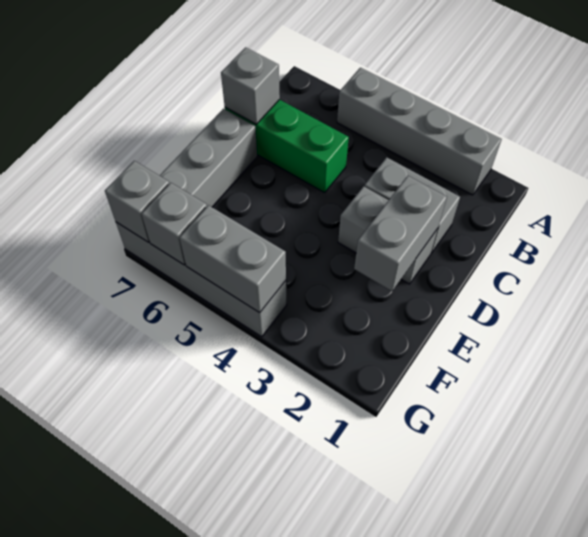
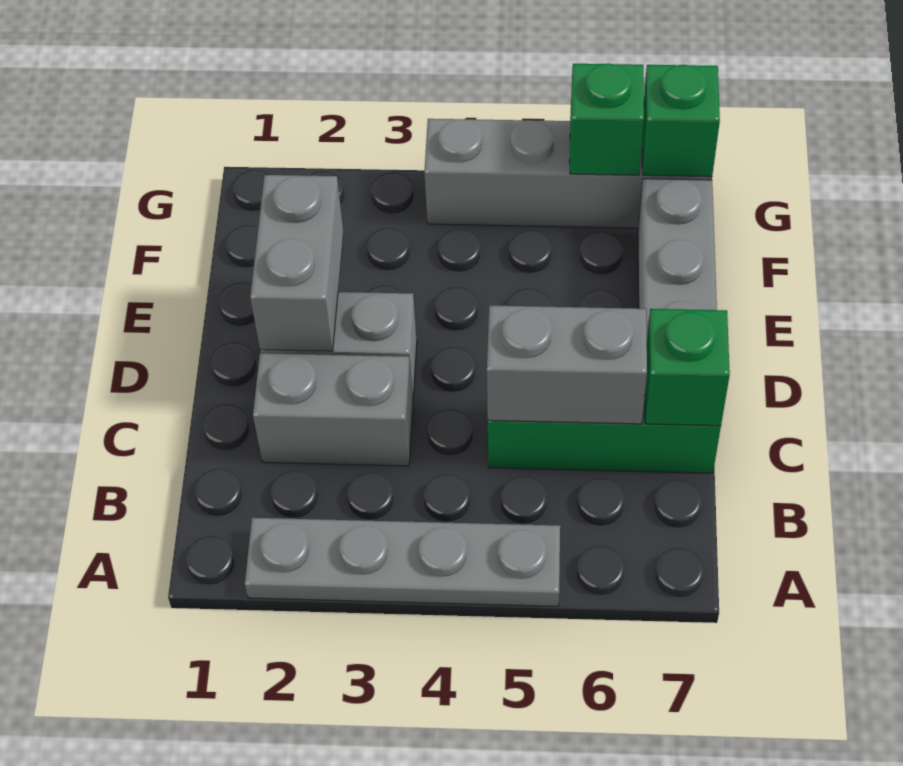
grey brick A2:A5 level 1 -> grey plate A2:A5 level 1
grey brick C7 level 2 -> green brick C7 level 2
grey brick G4:G5 level 2 -> grey brick C5:C6 level 2
grey brick G6 level 2 -> green brick G6 level 2
grey brick G7 level 2 -> green brick G7 level 2

